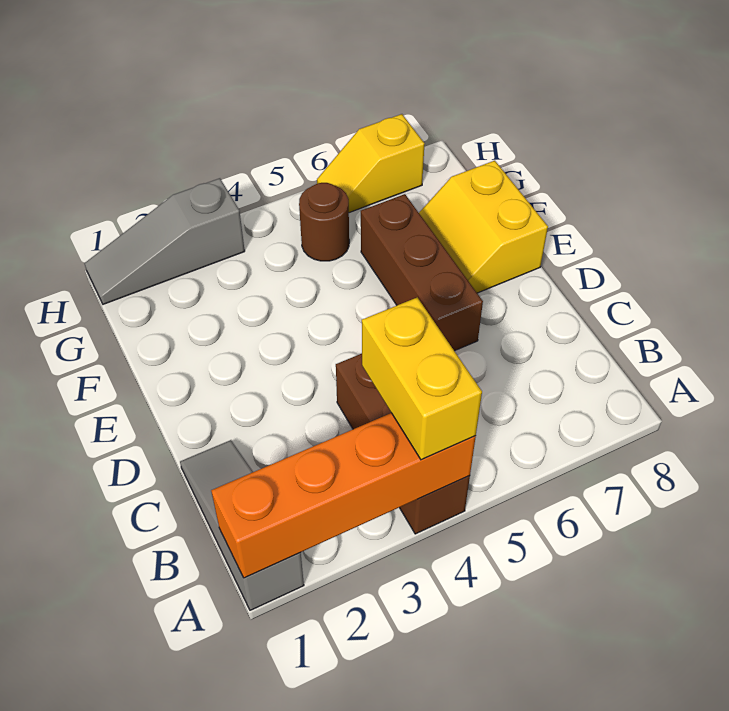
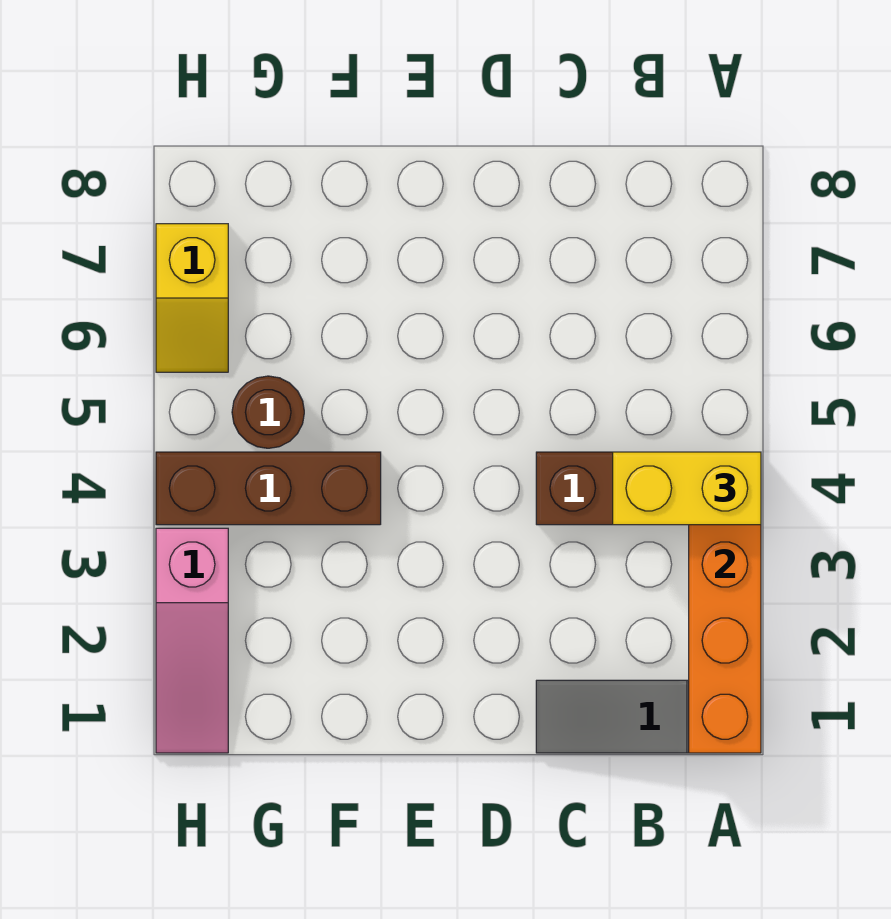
brown brick D6:F6 level 1 -> brown brick F4:H4 level 1
yellow slope E7:F8 level 1 top 8 -> none
grey slope H1:H3 level 1 top 3 -> pink slope H1:H3 level 1 top 3

